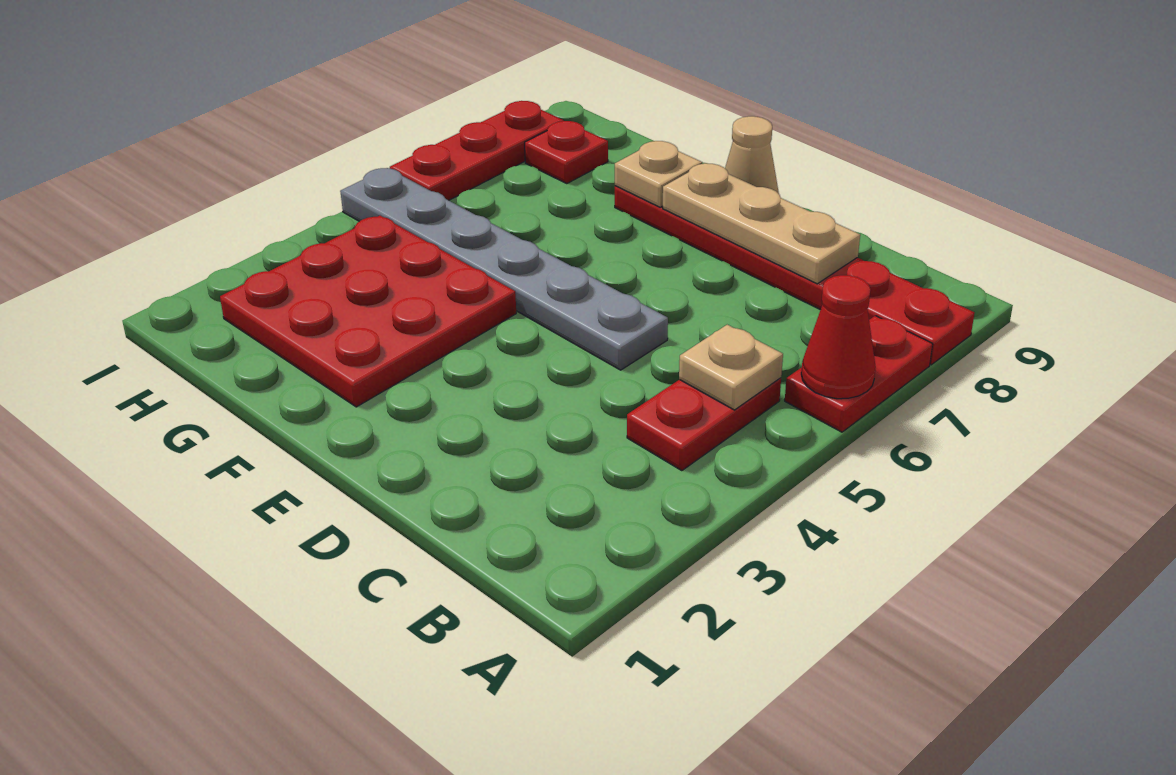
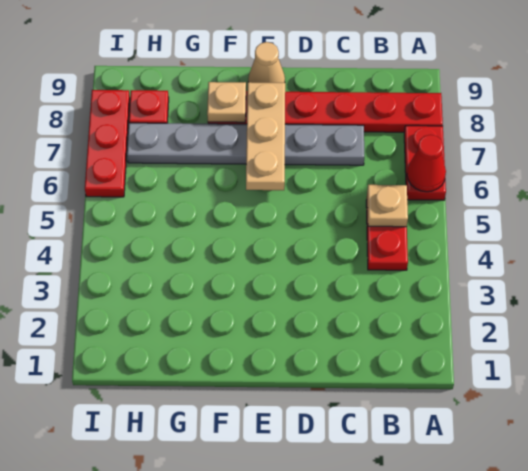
tan plate C8:E8 level 2 -> tan plate E6:E8 level 2
grey plate D5:I5 level 1 -> grey plate C7:H7 level 1
red plate F2:H4 level 1 -> none

